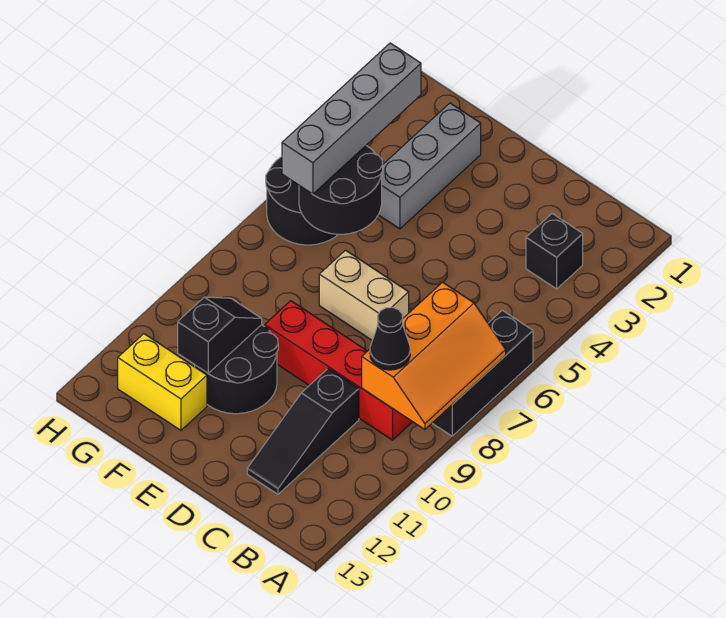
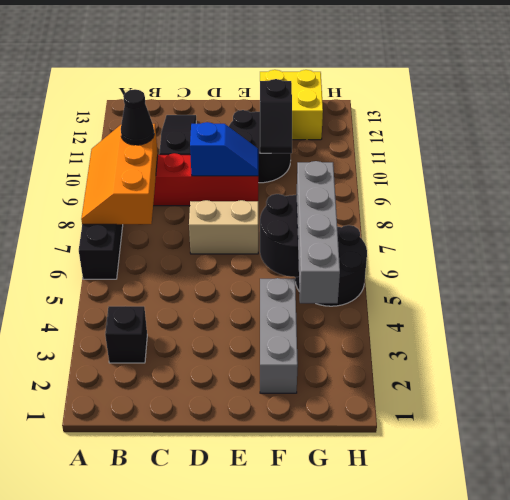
none -> blue slope D9:E9 level 2 top D
yellow brick F12:G12 level 1 -> yellow brick F12:G13 level 1

